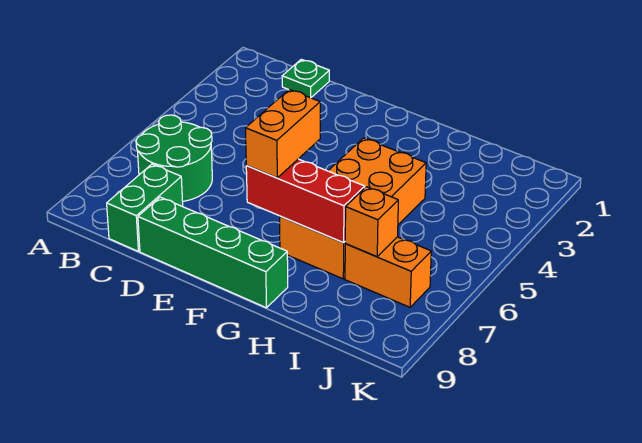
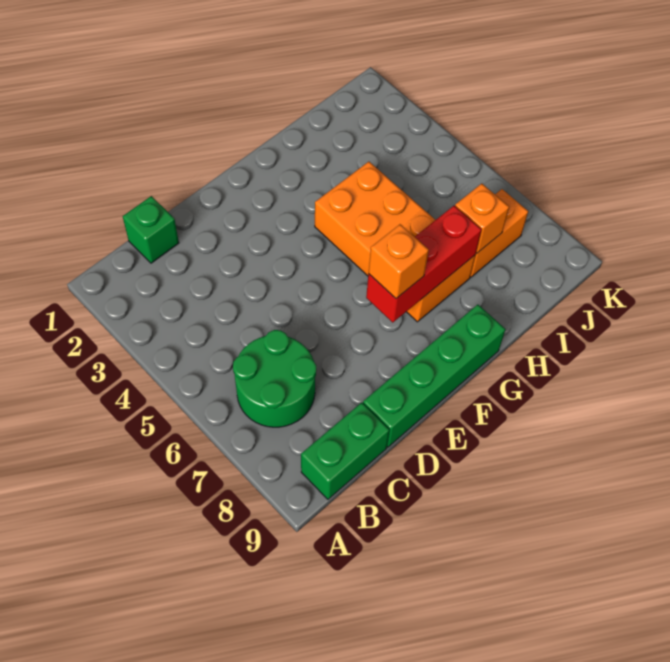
green plate C1 level 1 -> green brick C1 level 1
green brick C8:C9 level 1 -> green brick B9:C9 level 1
orange brick F6:F7 level 3 -> orange brick F7 level 3

